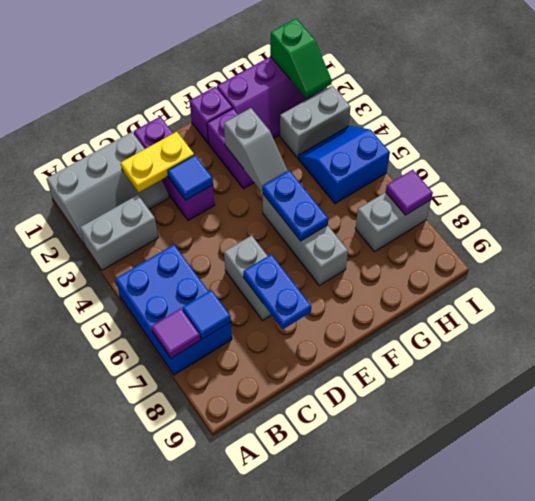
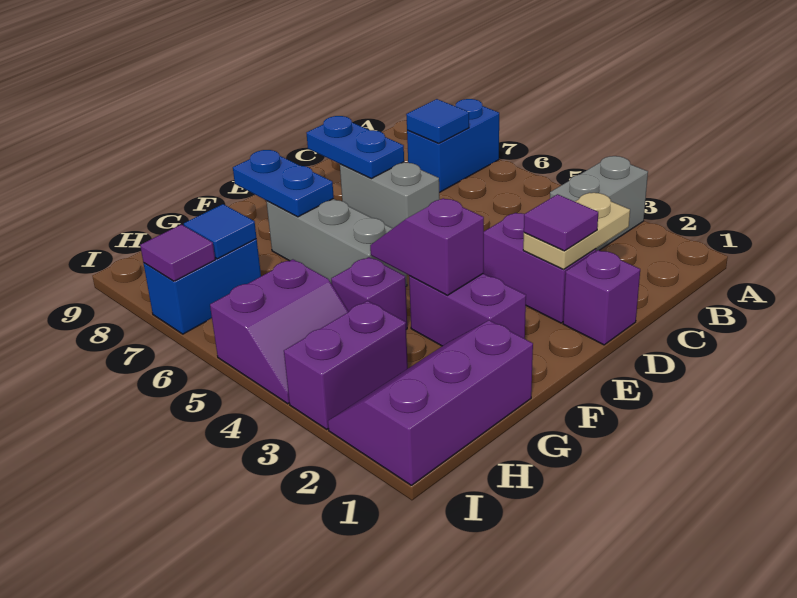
grey slope A1:C2 level 1 top 1 -> none
blue brick A5:B7 level 1 -> blue brick A7:B7 level 1
purple tile A7 level 2 -> purple tile D2 level 3
yellow plate C2:D2 level 2 -> tan plate C2:D2 level 2
blue tile D3 level 2 -> blue tile H7 level 2
purple brick F1 level 1 -> purple brick G4 level 1
grey slope F3:F4 level 2 top 3 -> purple slope F3:F4 level 2 top 3
blue plate F5:F6 level 2 -> blue plate F7:F8 level 2
grey brick H3:I3 level 1 -> purple brick H3:I3 level 1
blue slope H4:I5 level 1 top 5 -> purple slope H4:I5 level 1 top 5
grey brick H7:I7 level 1 -> blue brick H7:I7 level 1
green slope I1:I2 level 2 top 1 -> none

